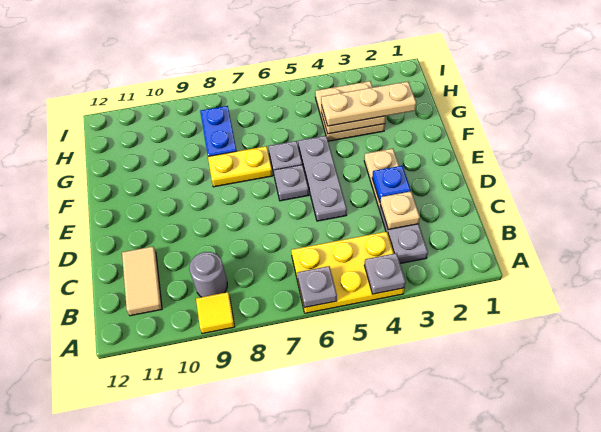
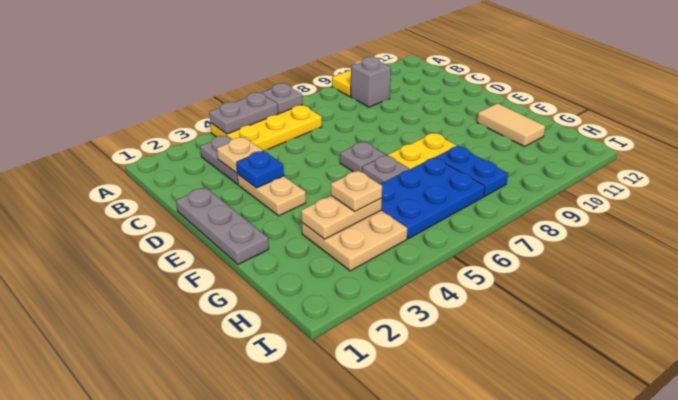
grey plate A4 level 2 -> grey plate A4:A5 level 2
grey round brick B9 level 1 -> grey brick B9 level 1
tan tile B11:C11 level 1 -> tan tile F11:G11 level 1
grey plate D5:F5 level 1 -> grey plate D1:F1 level 1
tan plate G2:G4 level 3 -> tan plate G4 level 3
none -> blue plate G5:H7 level 1

